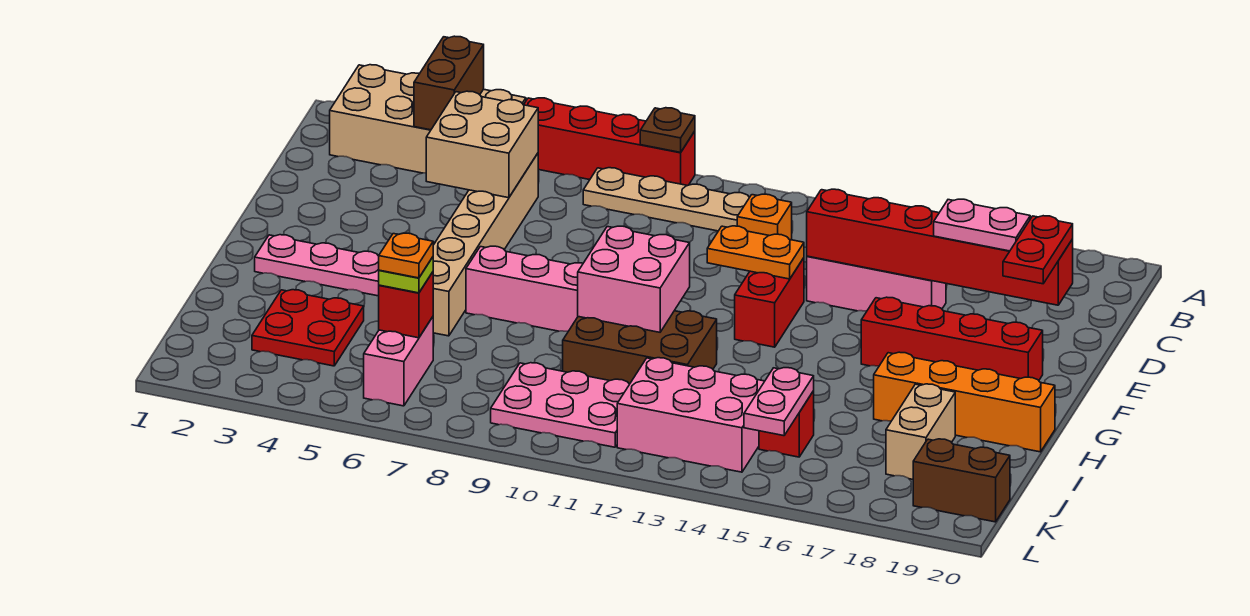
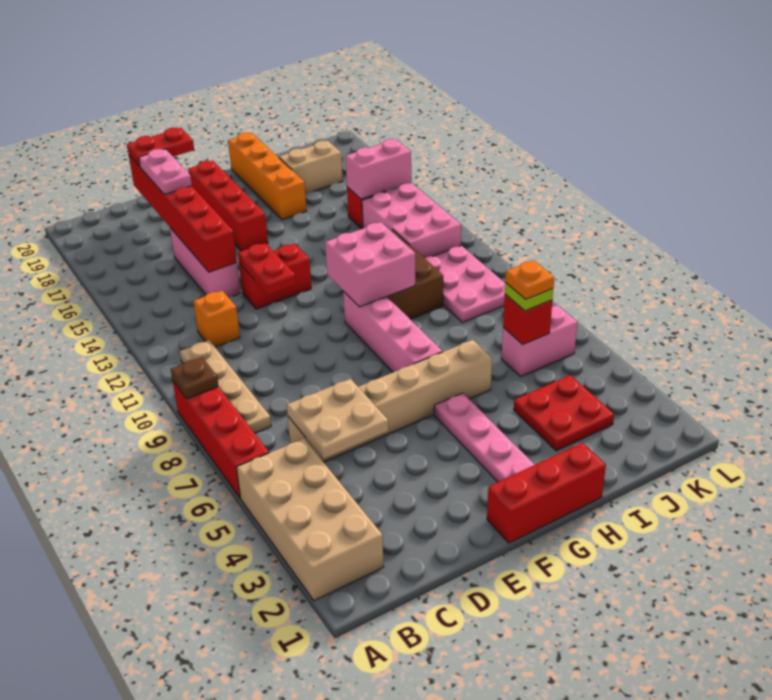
brown brick A4:B4 level 2 -> none
tan brick C5:D6 level 2 -> tan plate C5:D6 level 2
orange plate E12:E13 level 2 -> red plate E12:E13 level 2
none -> red brick F1:H1 level 1
pink plate J15:K15 level 2 -> pink brick J15:K15 level 2
brown brick K19:K20 level 1 -> none

